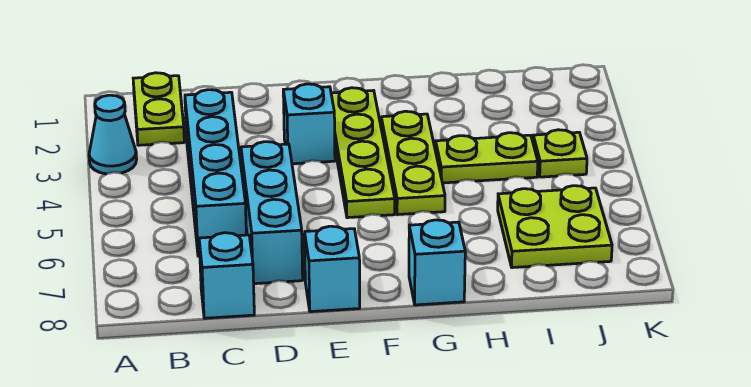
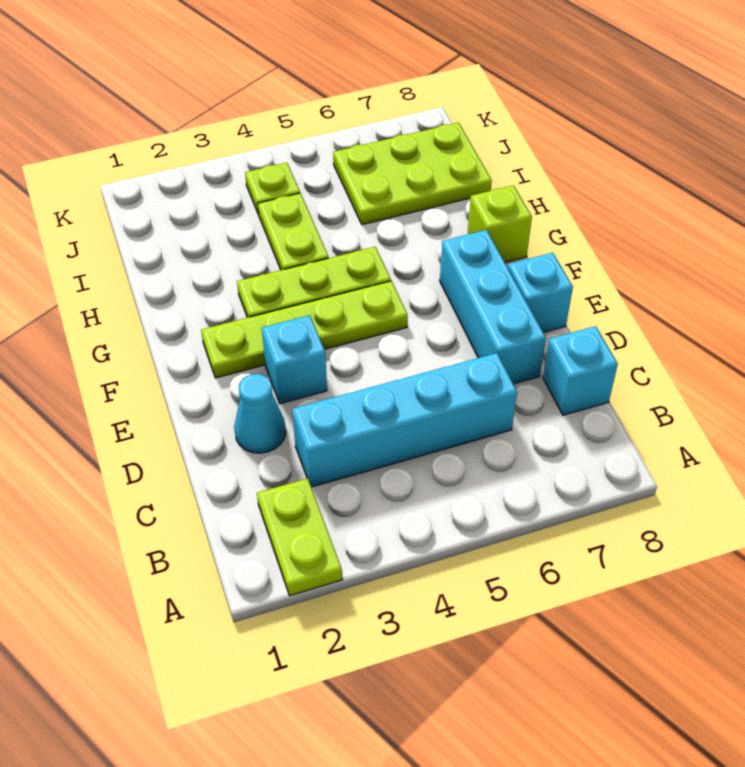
cyan cone A3 level 1 -> cyan cone D2 level 1
lime plate B1:B2 level 1 -> lime plate A2:B2 level 1
cyan brick D5:D7 level 1 -> cyan brick D7:F7 level 1
cyan brick G8 level 1 -> lime brick G8 level 1
lime plate I6:J7 level 1 -> lime plate I6:J8 level 1

